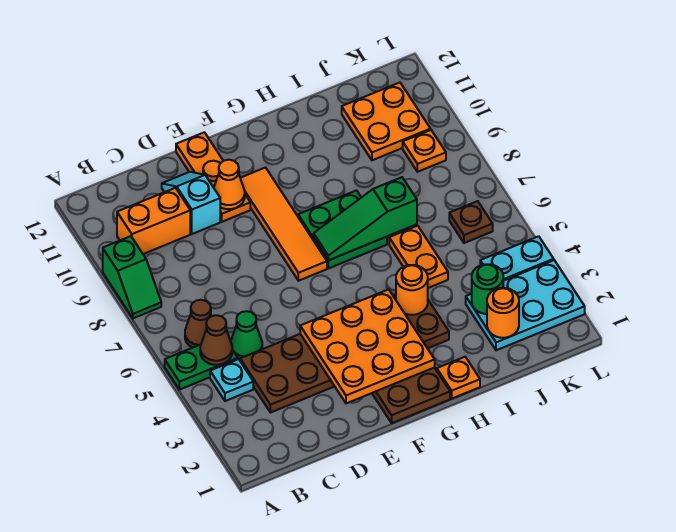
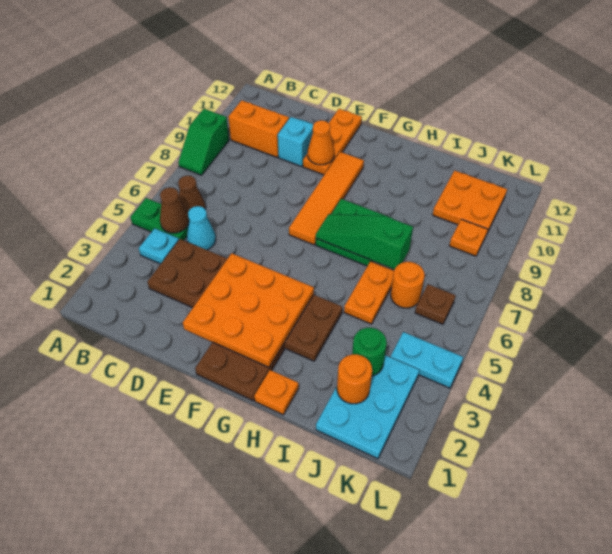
green cone C5 level 1 -> cyan cone C5 level 1
orange round brick H4 level 2 -> orange round brick J6 level 1
cyan plate J2:L3 level 1 -> cyan plate J1:K3 level 1

